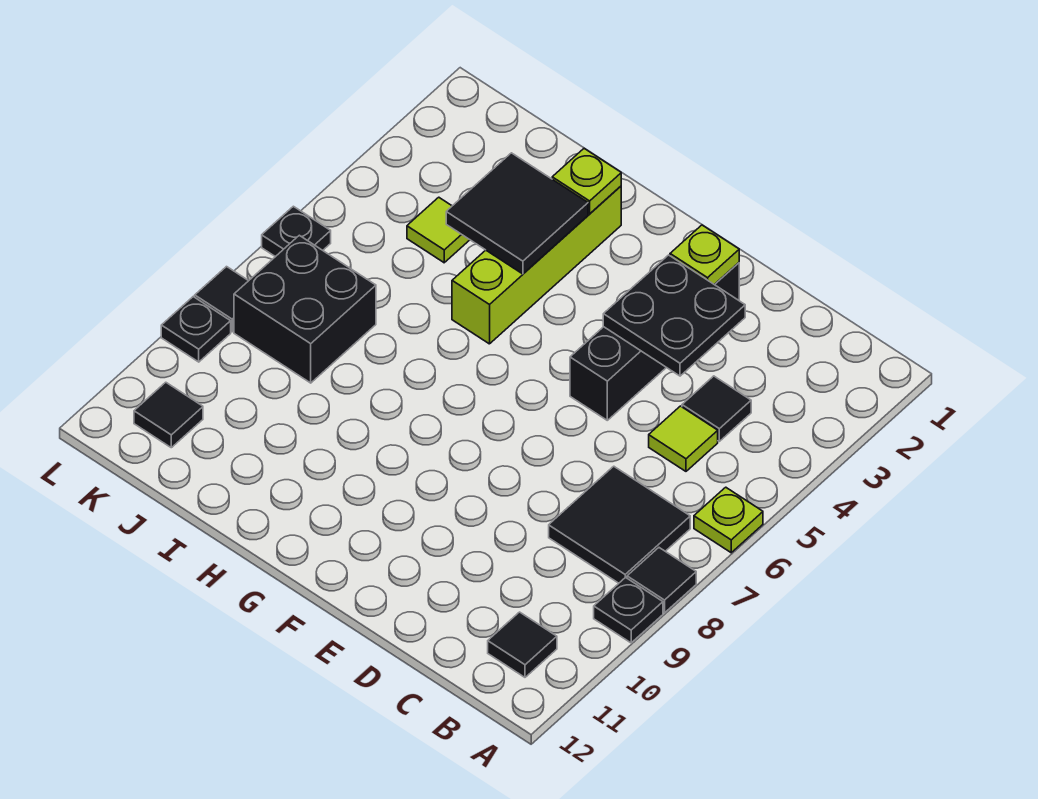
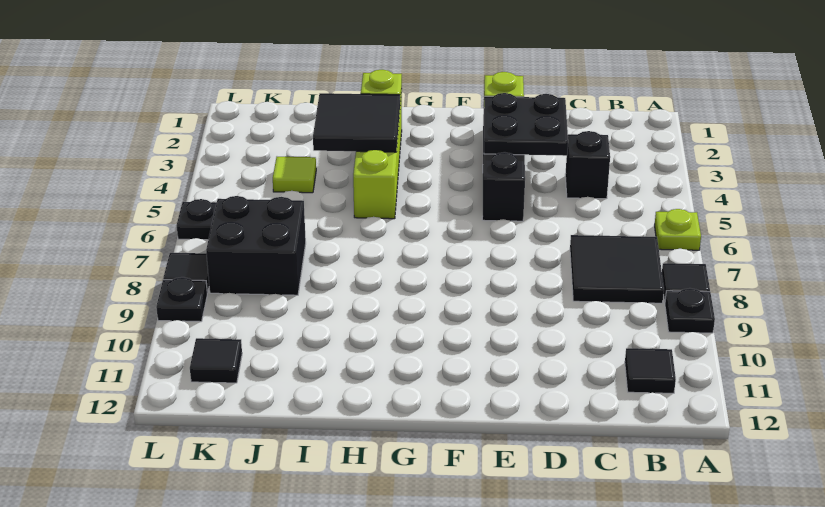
black tile C4 level 1 -> black brick C4 level 1
lime tile C5 level 1 -> none

